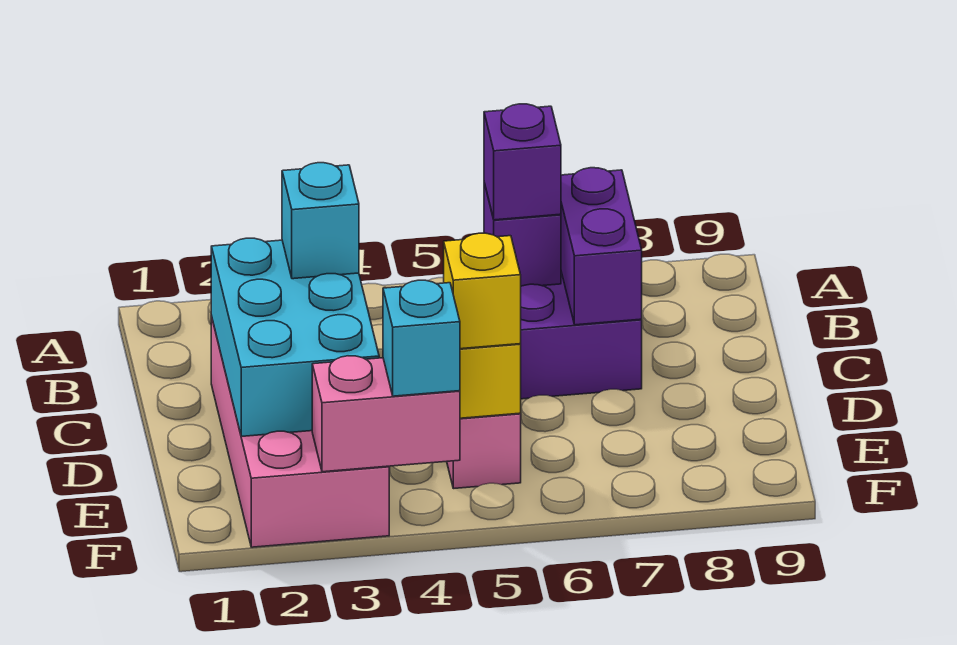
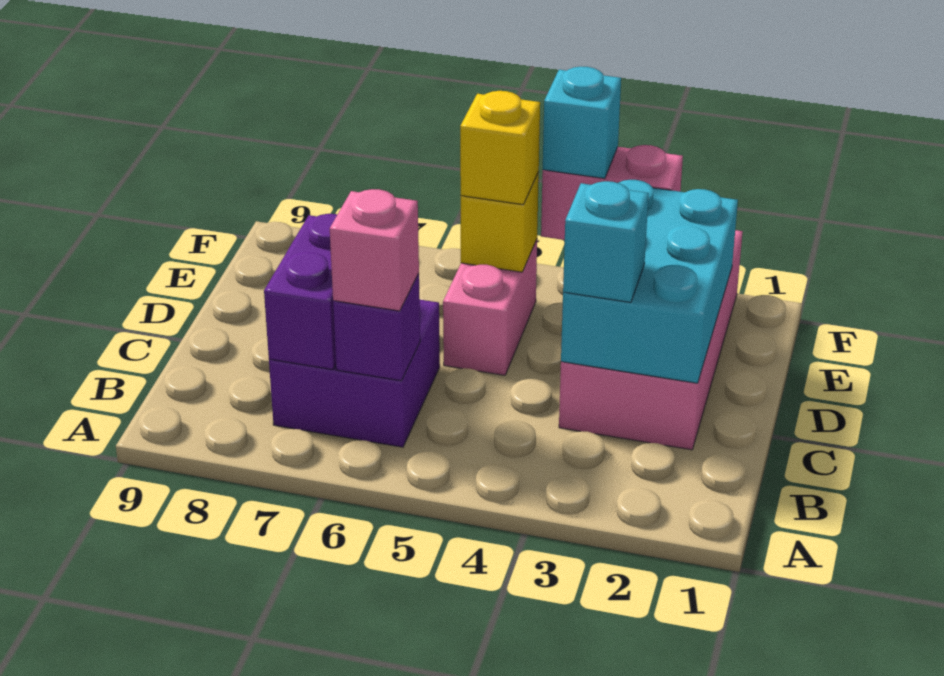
purple brick B6 level 3 -> pink brick B6 level 3

